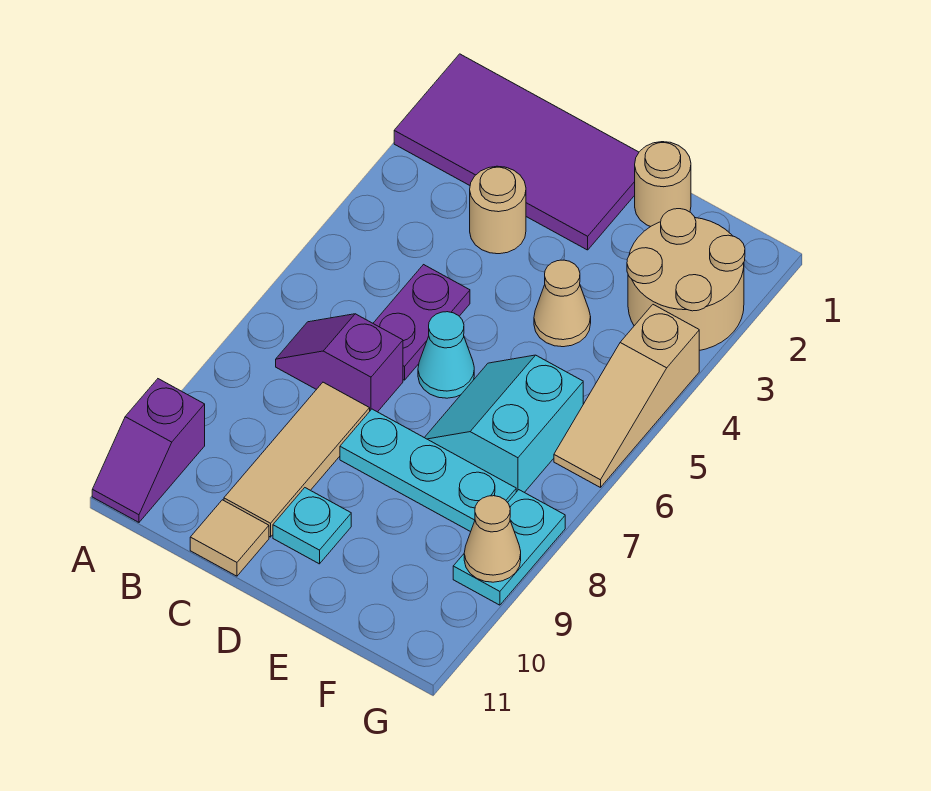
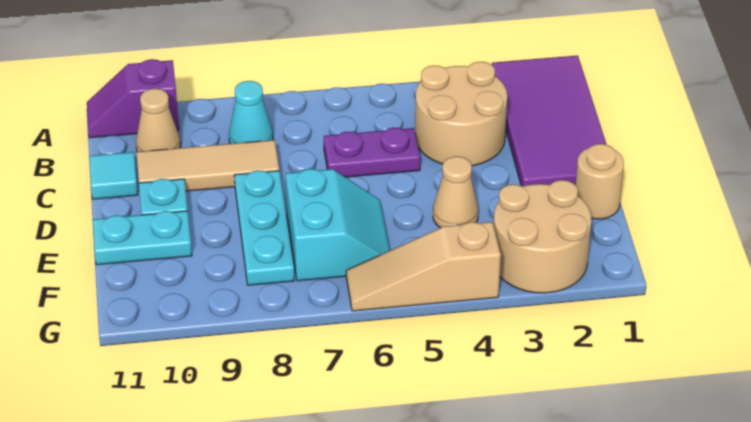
purple slope B7:C7 level 1 top C -> none
tan round brick C3 level 1 -> tan round brick B3:C4 level 1
tan tile C11 level 1 -> cyan tile C11 level 1
cyan cone D6 level 1 -> cyan cone B8 level 1
cyan slope E6:F7 level 1 top F -> cyan slope E6:F7 level 1 top 7
cyan plate G8:G9 level 1 -> cyan plate E10:E11 level 1
tan cone G9 level 2 -> tan cone B10 level 1

